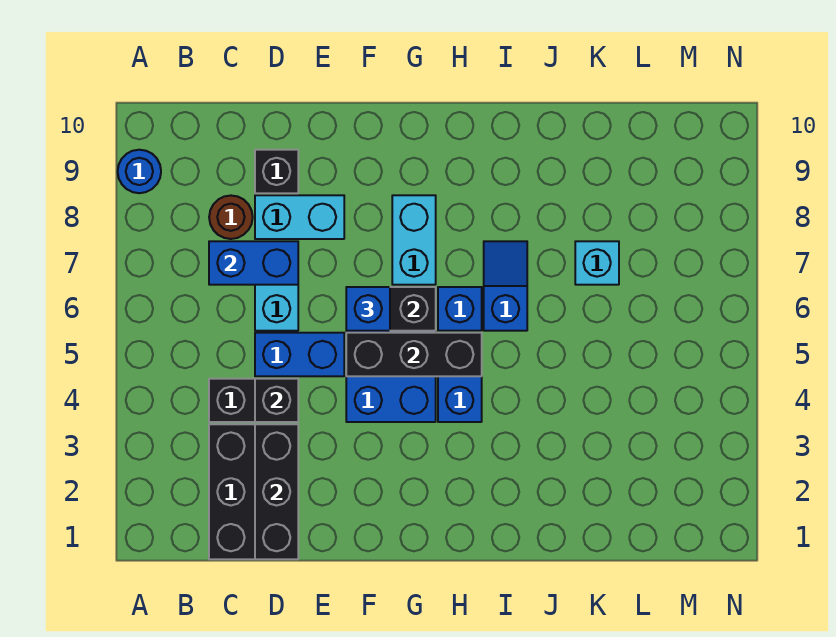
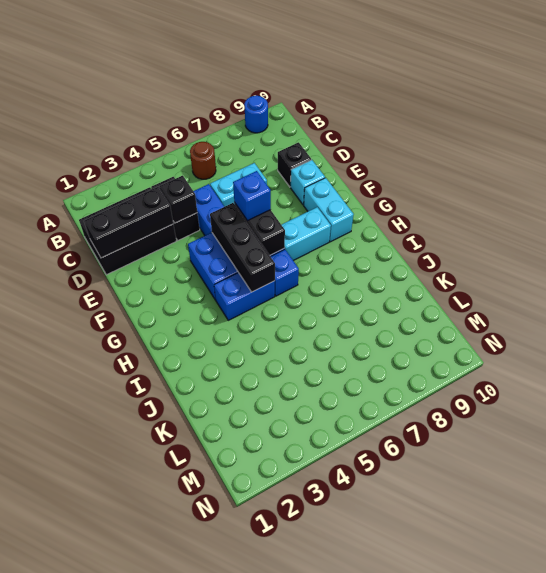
blue brick C7:D7 level 2 -> none
brown round brick C8 level 1 -> brown round brick B6 level 1
cyan brick D8:E8 level 1 -> cyan brick F9:G9 level 1
blue slope I6:I7 level 1 top 6 -> none
cyan brick K7 level 1 -> cyan brick E9 level 1

